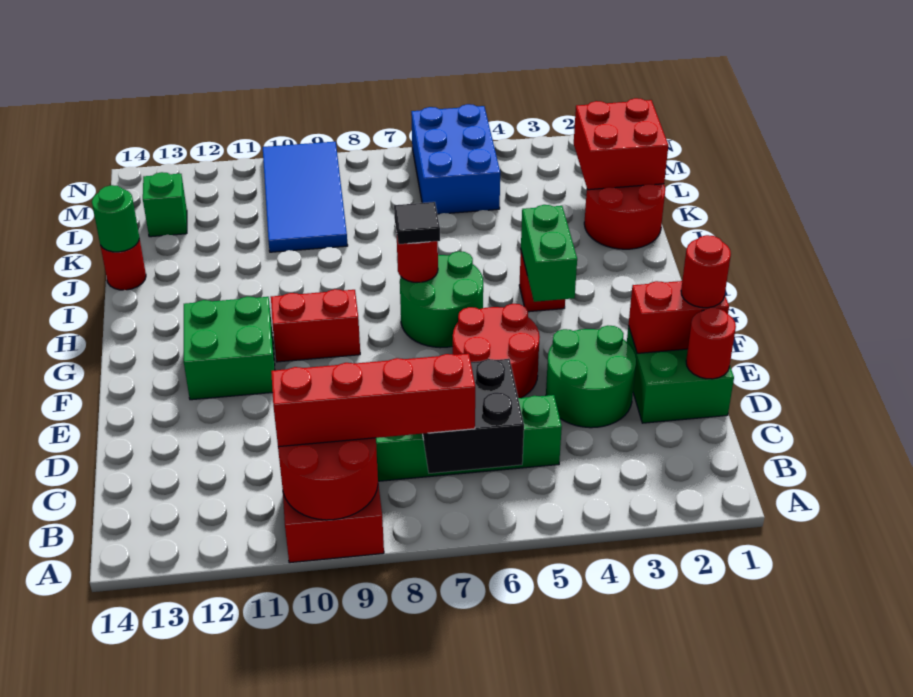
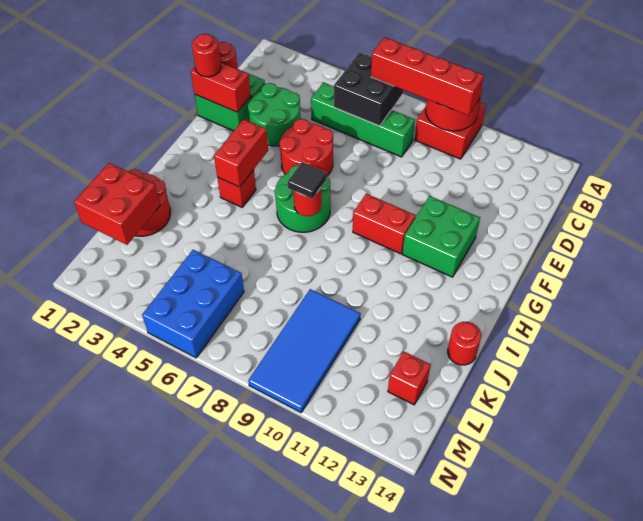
green brick G4:H4 level 2 -> red brick G4:H4 level 2
green round brick J14 level 2 -> none
green brick L13 level 1 -> red brick L13 level 1

